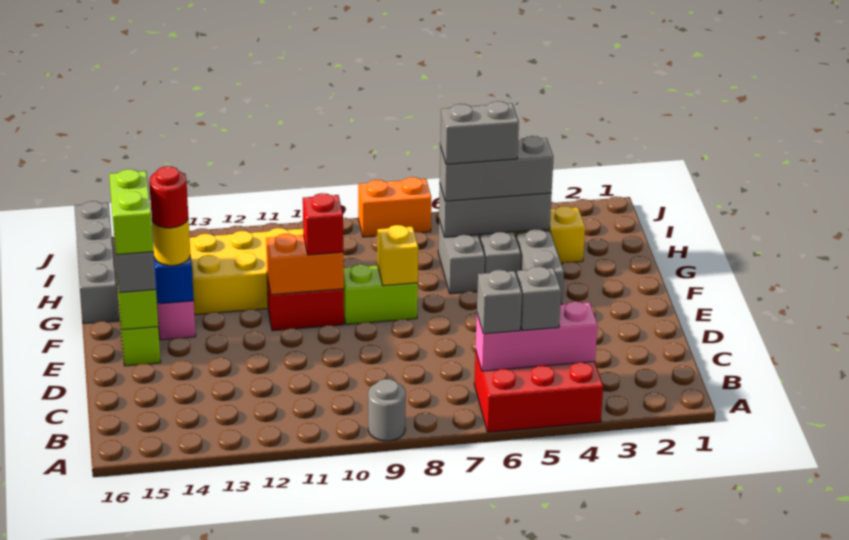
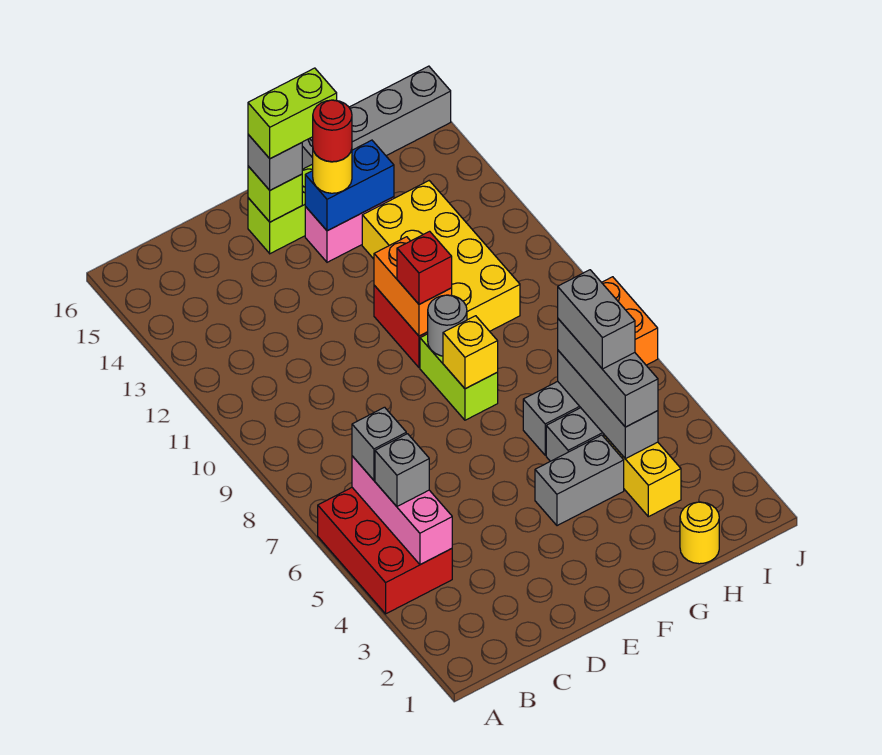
grey round brick A9 level 1 -> grey round brick F9 level 2
none -> yellow round brick H1 level 1

